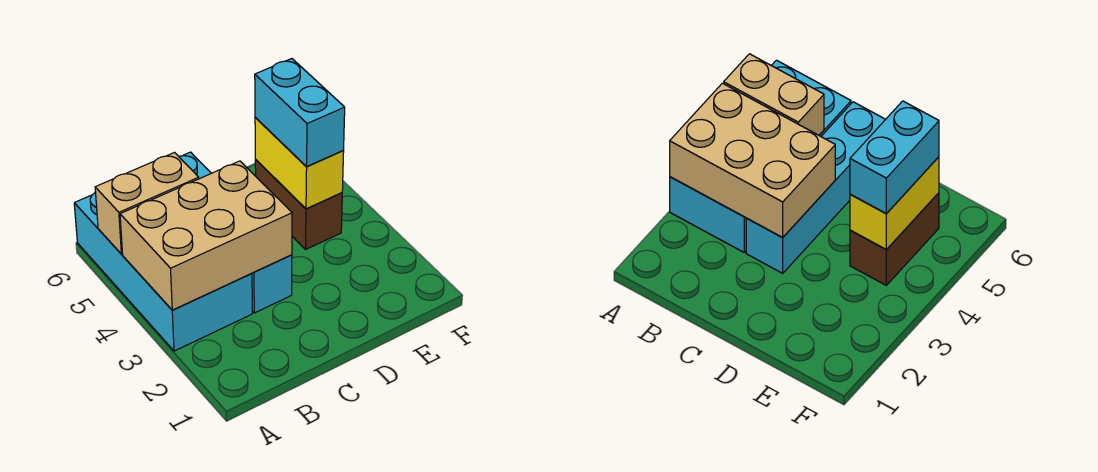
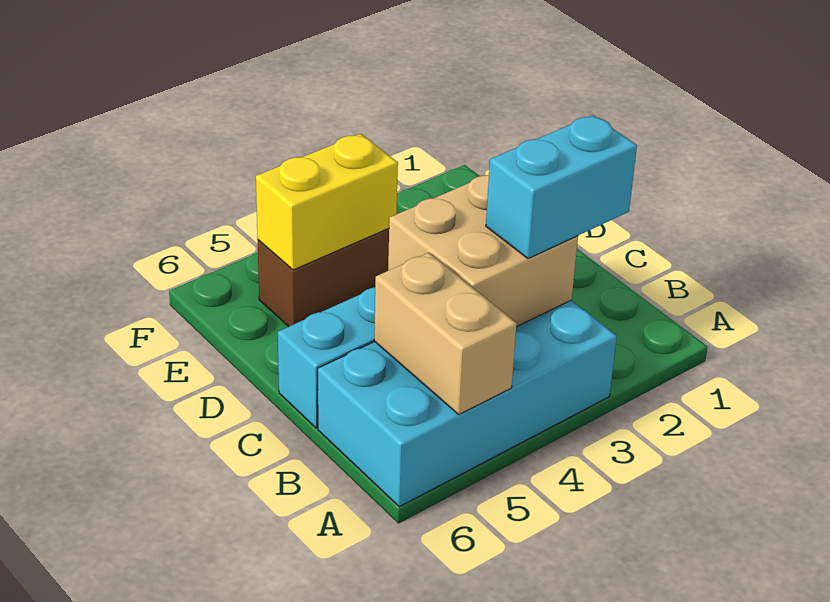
tan brick A3:C4 level 2 -> tan brick B3:C4 level 2
cyan brick E4:E5 level 3 -> cyan brick B2:B3 level 3

